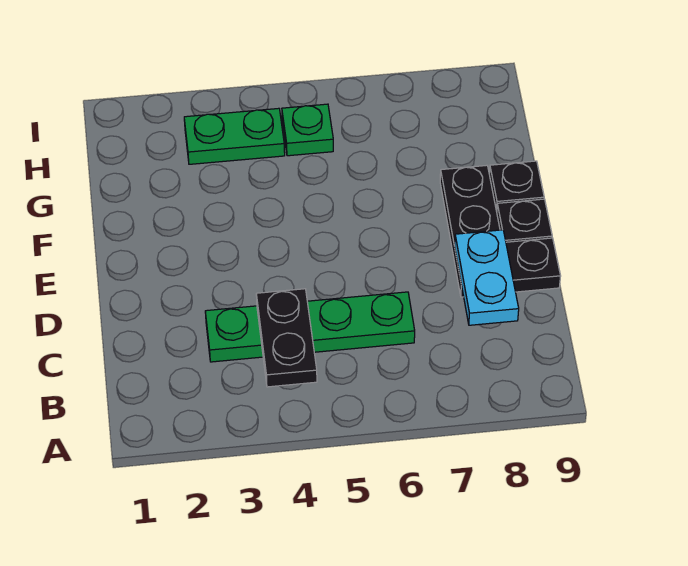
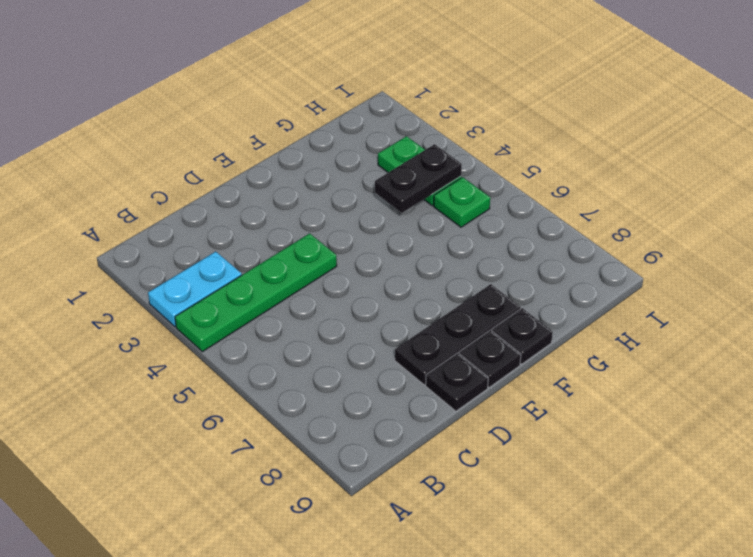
black plate B4:C4 level 2 -> black plate G4:H4 level 2
green plate C3:C6 level 1 -> green plate A4:D4 level 1
cyan plate C8:D8 level 2 -> cyan plate A3:B3 level 1

